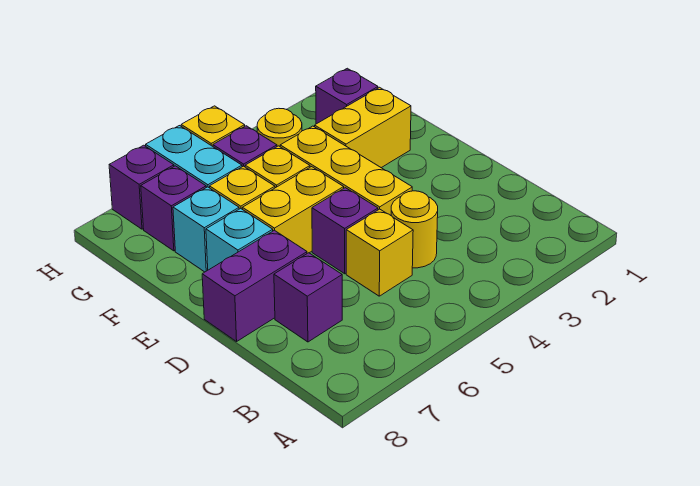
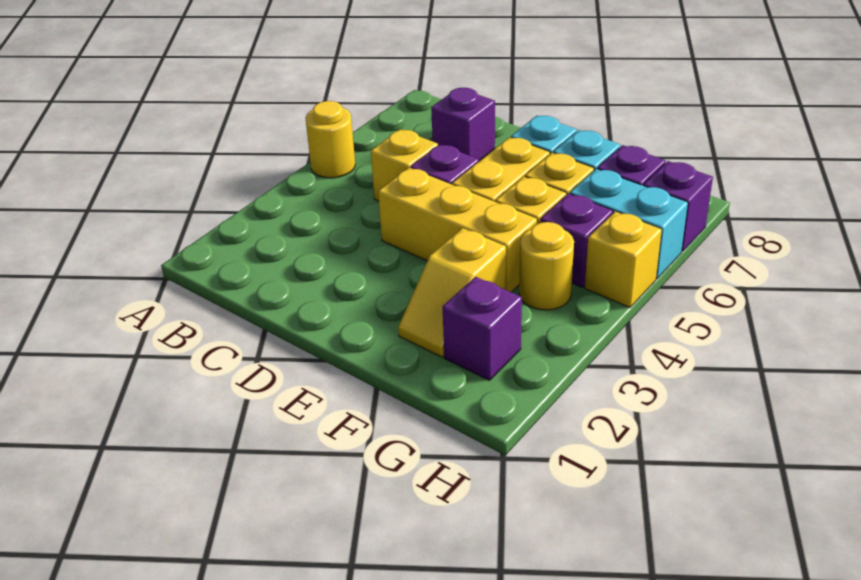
yellow round brick C4 level 1 -> yellow round brick A5 level 1
purple brick D7:D8 level 1 -> none
yellow brick F2:F3 level 1 -> yellow slope F2:F3 level 1 top 3

